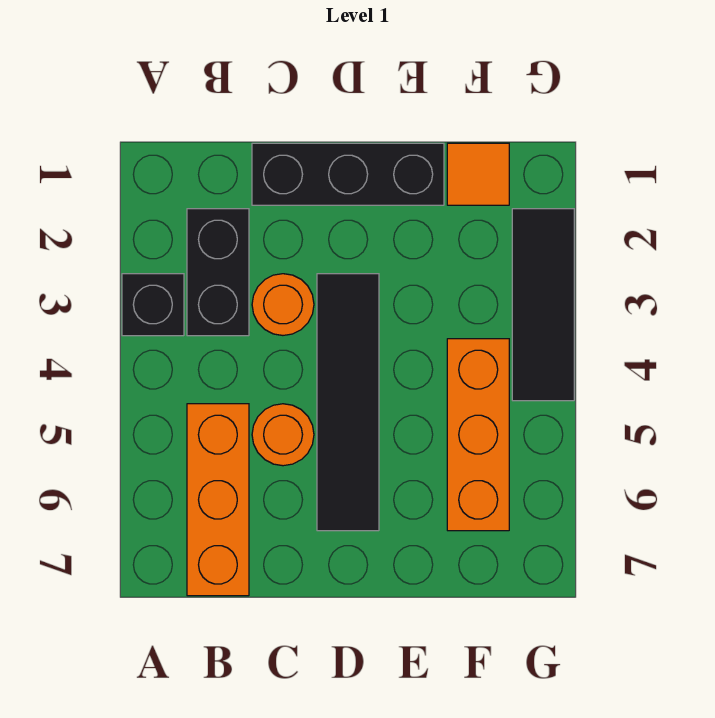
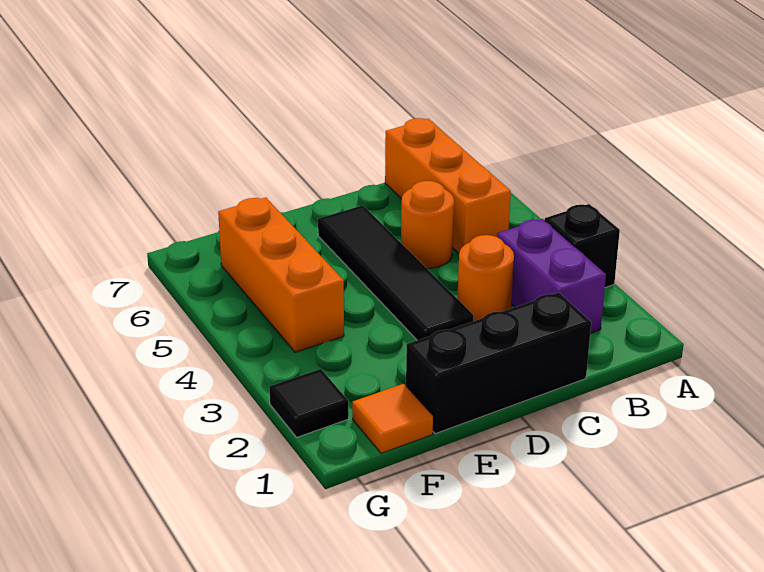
black brick B2:B3 level 1 -> purple brick B2:B3 level 1
black tile G2:G4 level 1 -> black tile G2 level 1

